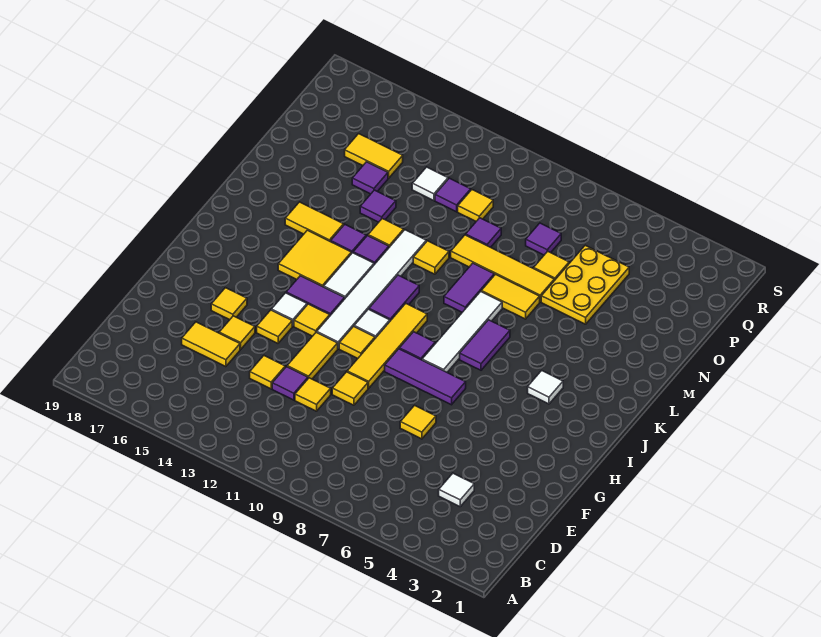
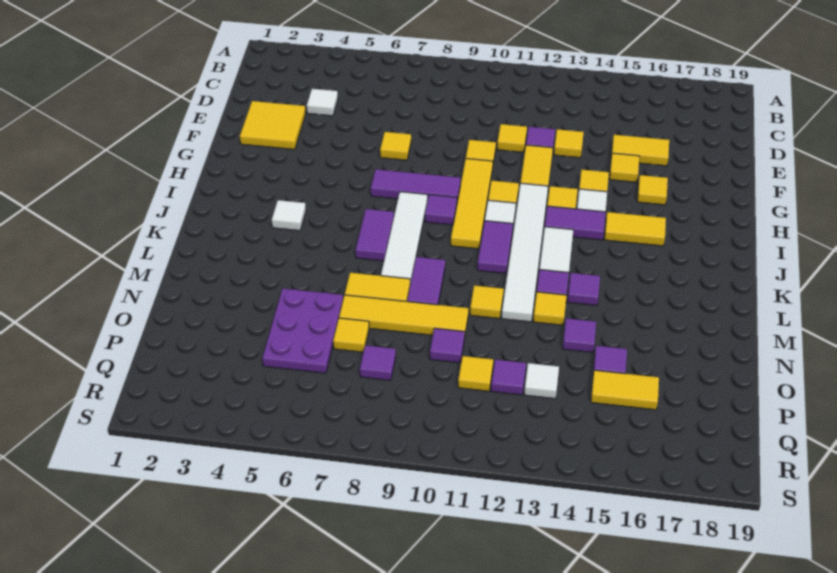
yellow tile J14:K15 level 1 -> yellow tile E2:F3 level 1
yellow tile L15:L16 level 1 -> yellow tile I15:I16 level 1
yellow plate N5:P6 level 1 -> purple plate N5:P6 level 1

